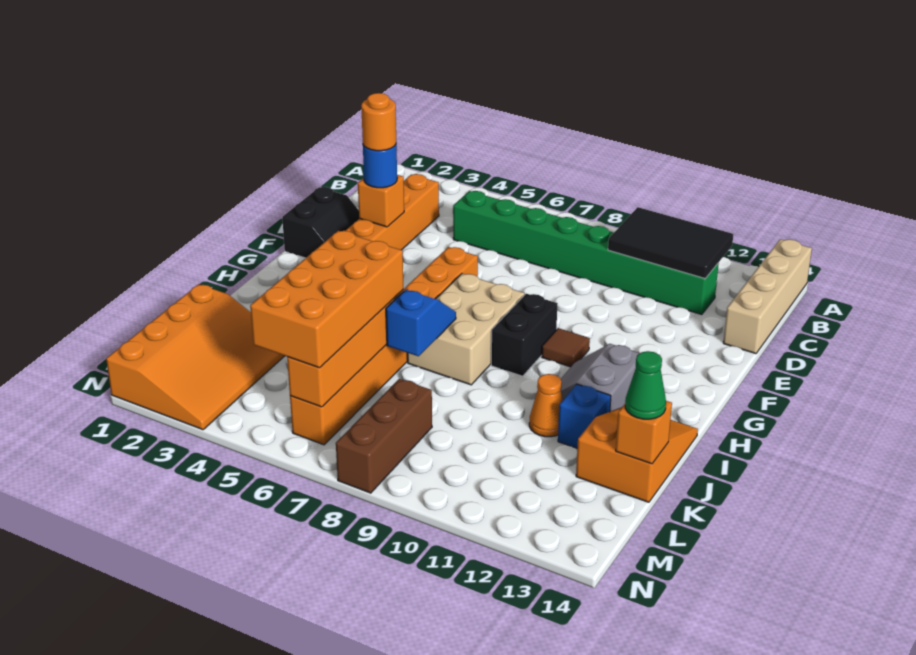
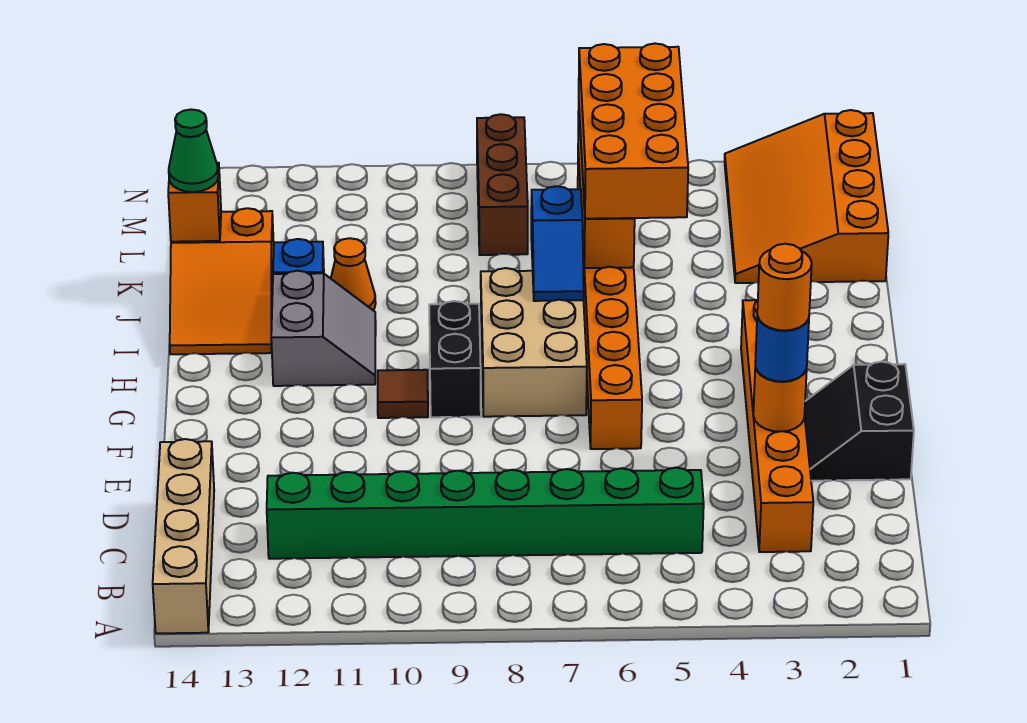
black tile B10:C12 level 2 -> none
orange brick E3 level 2 -> orange round brick E3 level 2

